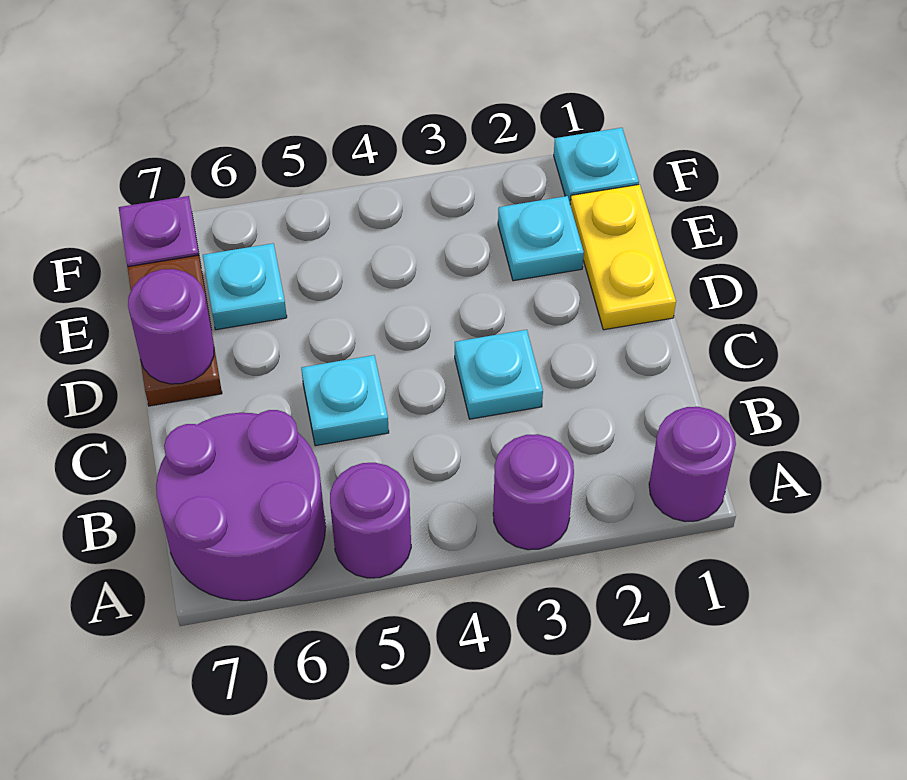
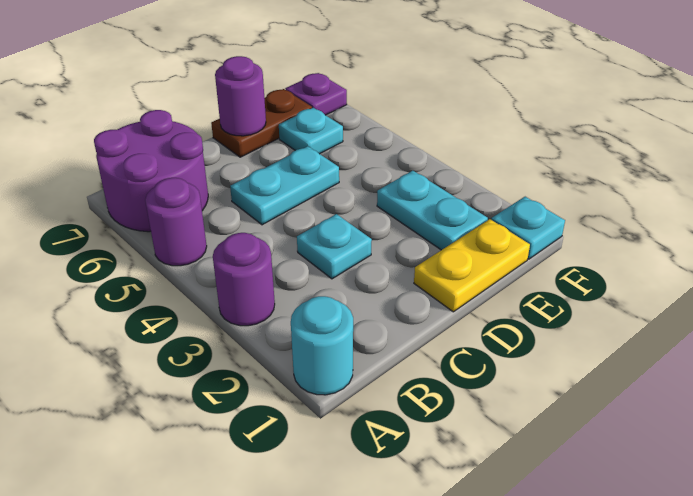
purple round brick A1 level 1 -> cyan round brick A1 level 1
cyan plate C5 level 1 -> cyan plate C5:D5 level 1
cyan plate E2 level 1 -> cyan plate E2:E3 level 1

